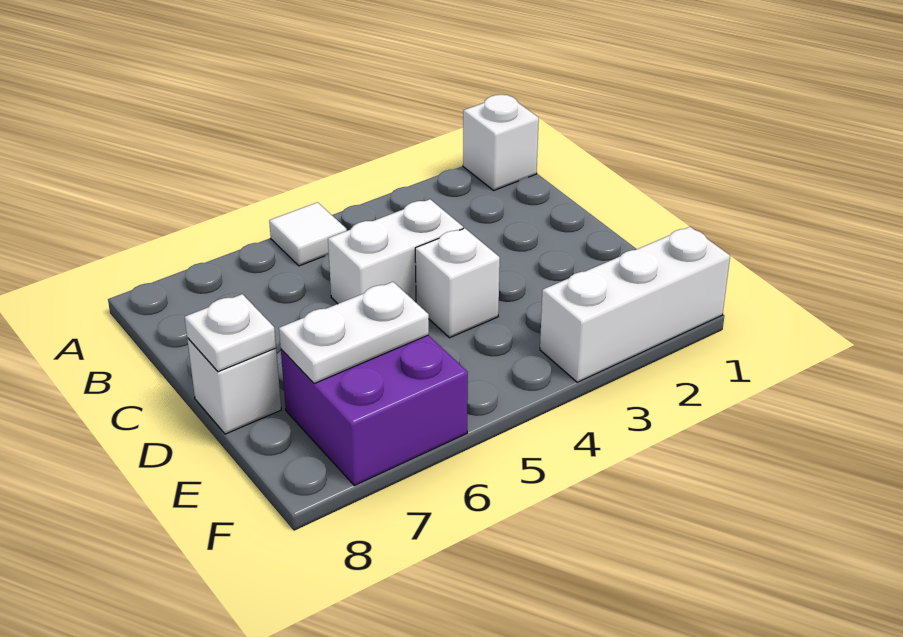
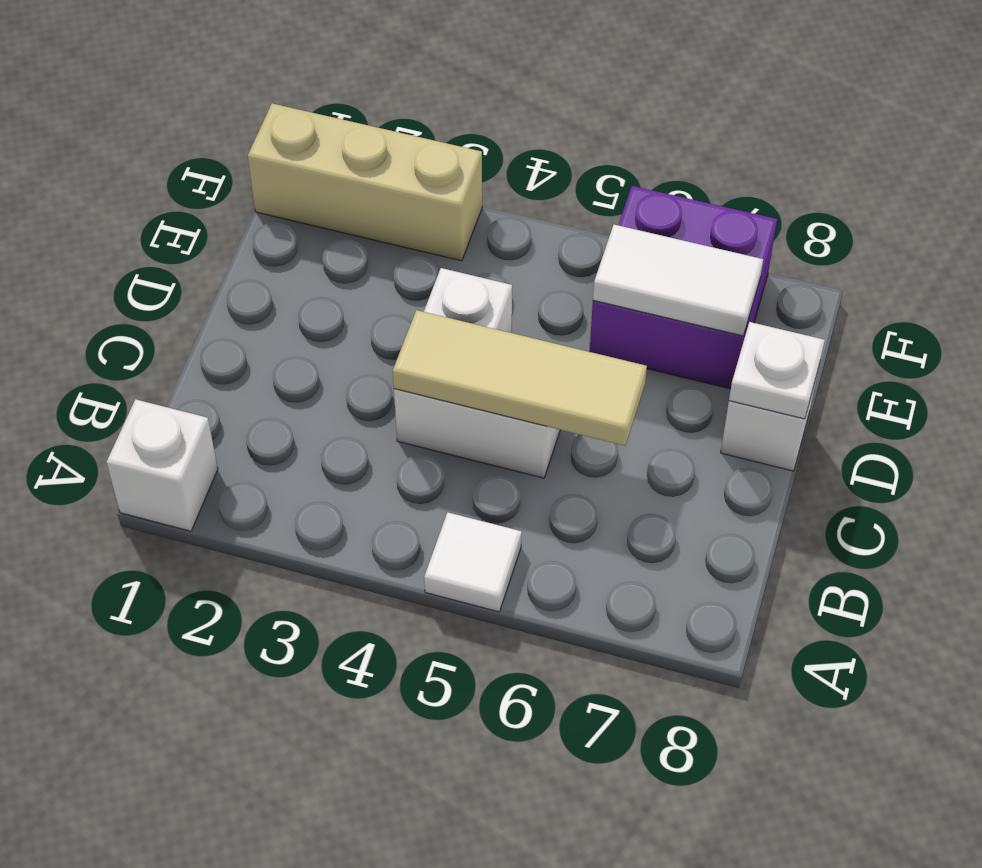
none -> tan tile C4:C6 level 2
white plate E6:E7 level 2 -> white tile E6:E7 level 2
white brick F1:F3 level 1 -> tan brick F1:F3 level 1

